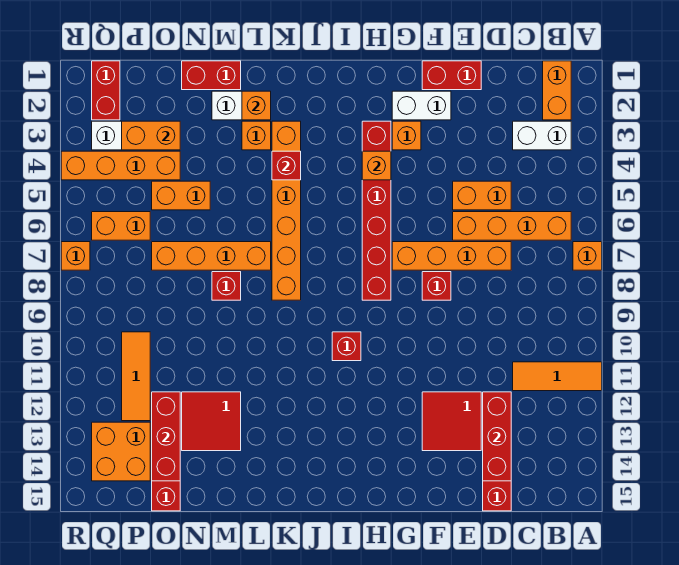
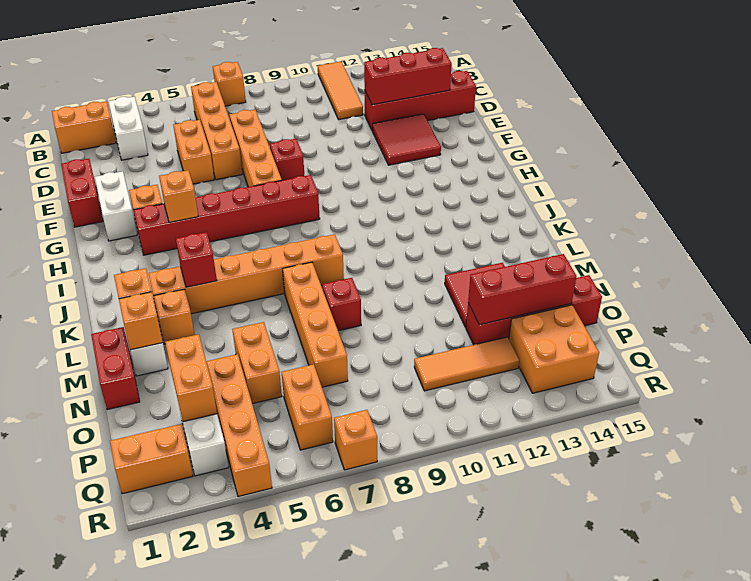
red brick I10 level 1 -> none
none -> orange brick M2 level 2
red brick Q1:Q2 level 1 -> orange brick Q1:Q2 level 1

